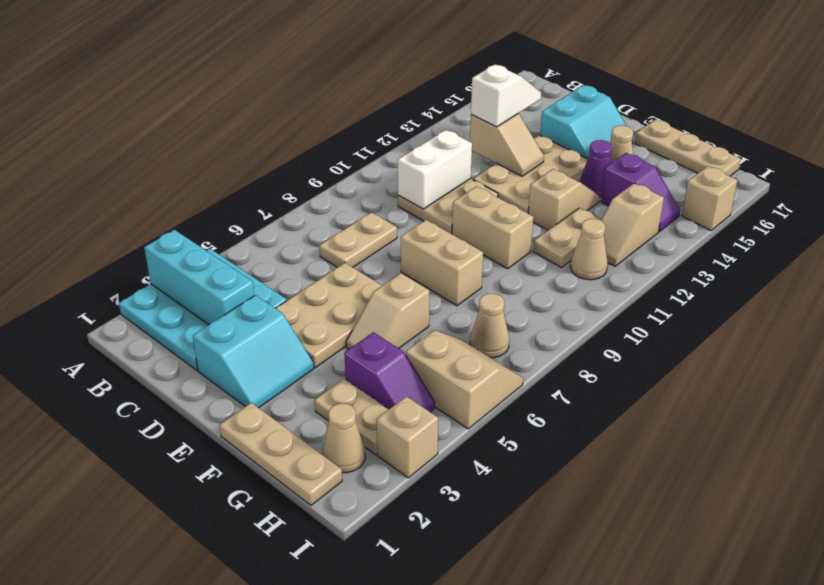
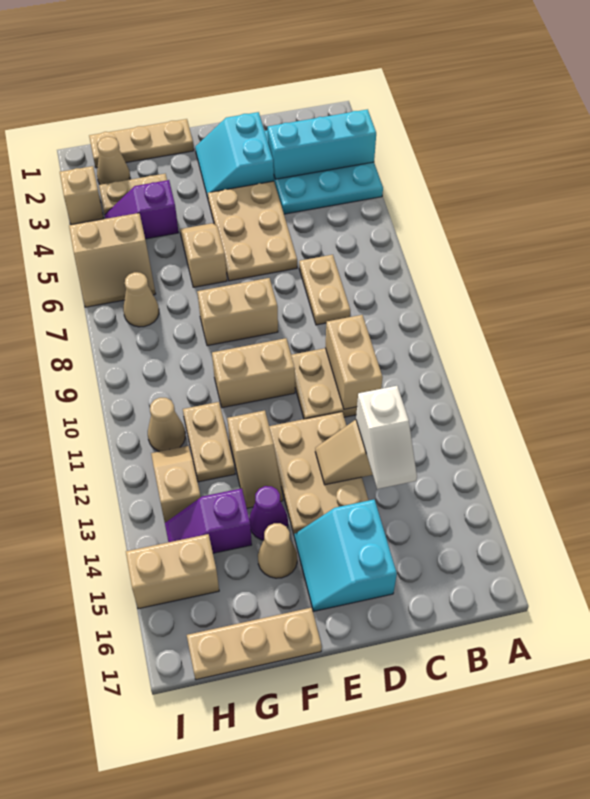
white brick C10:C11 level 2 -> tan brick C10:C11 level 2
tan brick I15 level 1 -> tan brick H15:I15 level 1

